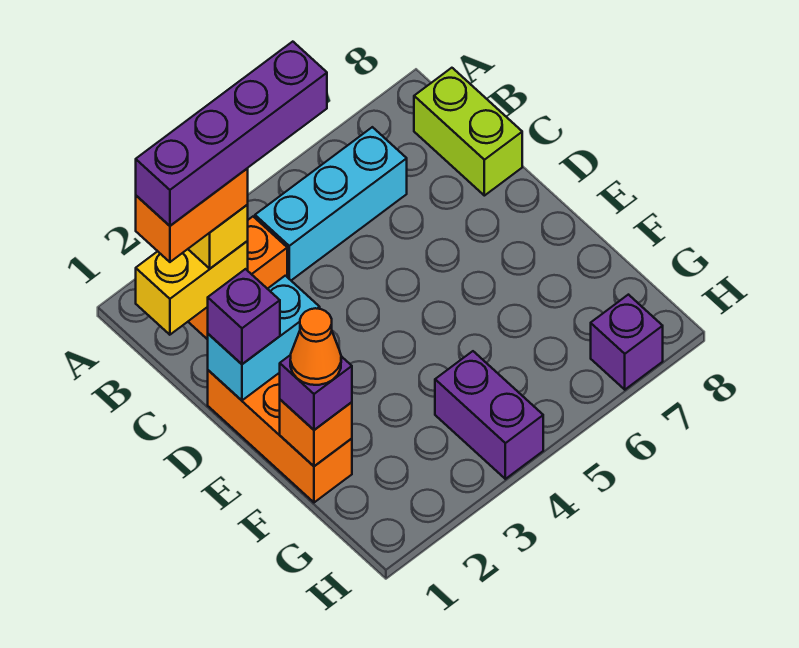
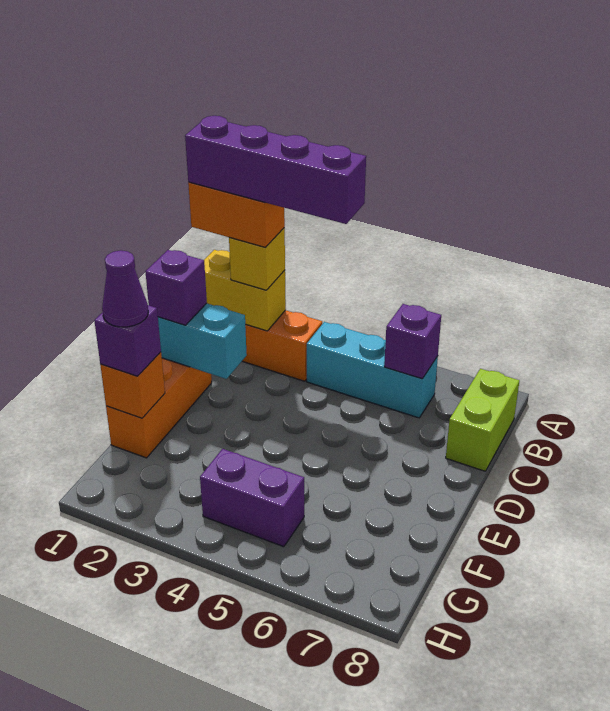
orange cone F1 level 4 -> purple cone F1 level 4
purple brick G4:H4 level 1 -> purple brick G4:G5 level 1
purple brick H7 level 1 -> purple brick B6 level 2

